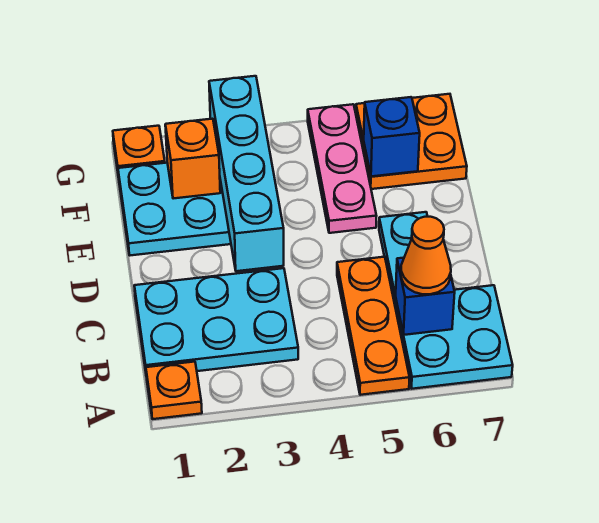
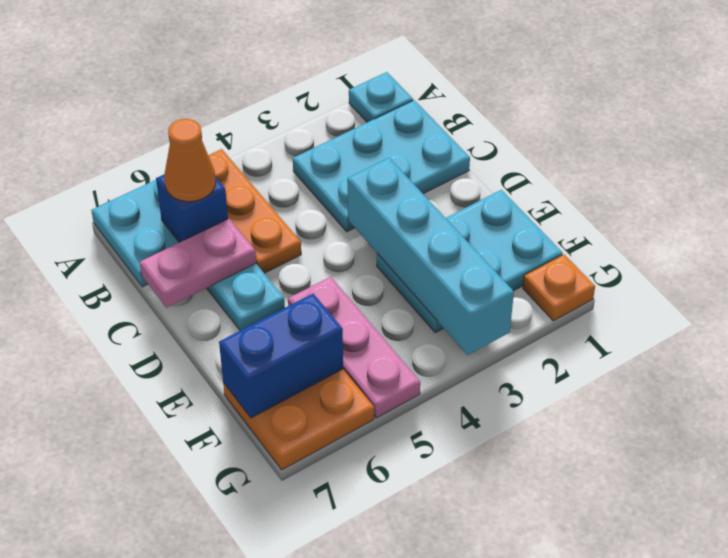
orange plate A1 level 1 -> cyan plate A1 level 1
none -> pink plate C6:C7 level 2
orange brick F2 level 2 -> none
blue brick F6 level 2 -> blue brick F6:F7 level 2

